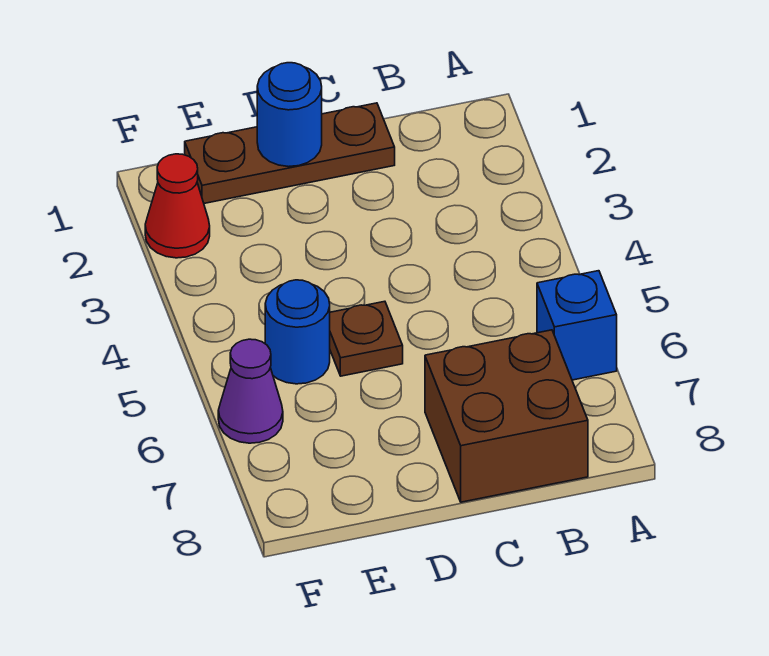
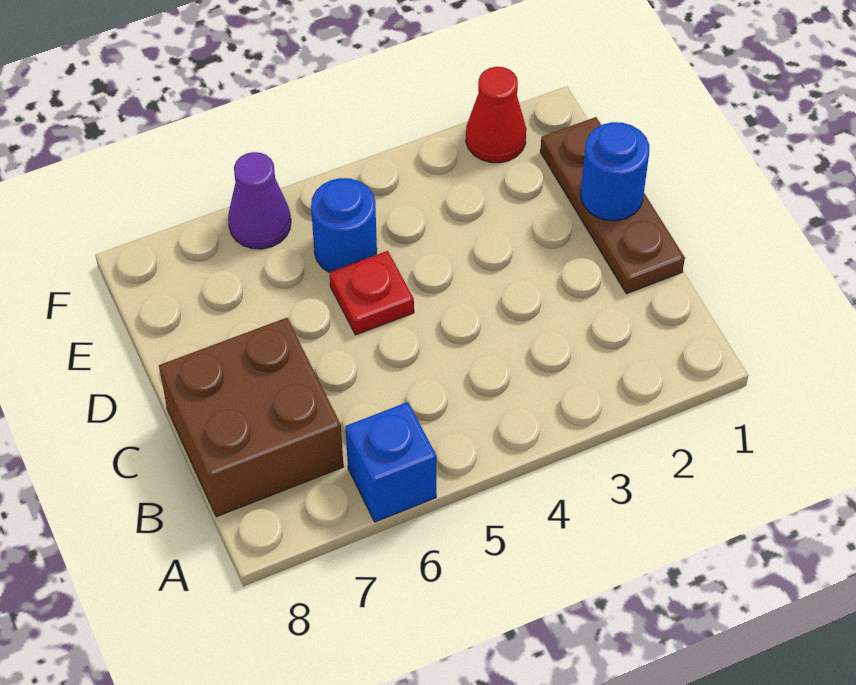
brown plate D5 level 1 -> red plate D5 level 1

